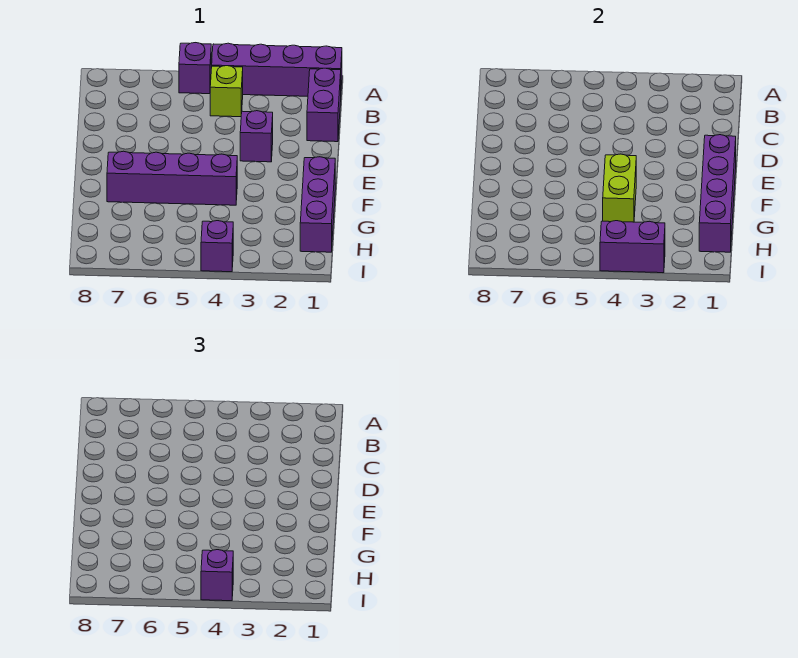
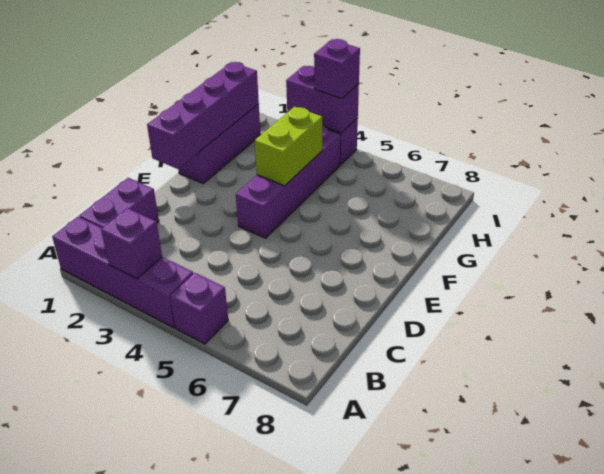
lime brick B4 level 1 -> none
purple brick D3 level 1 -> purple brick A3 level 2
purple brick F4:F7 level 1 -> purple brick E4:H4 level 1

